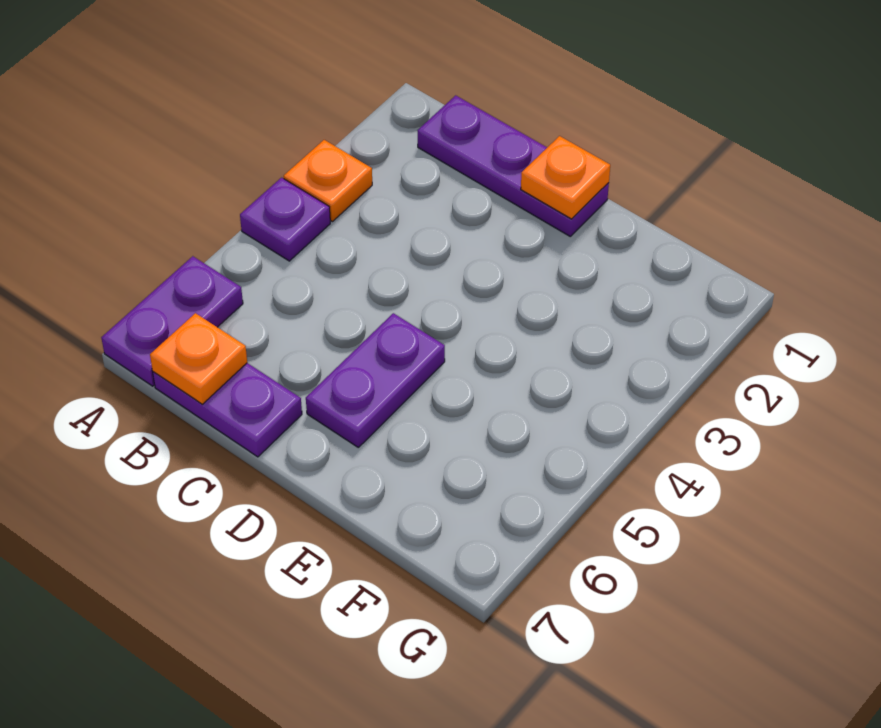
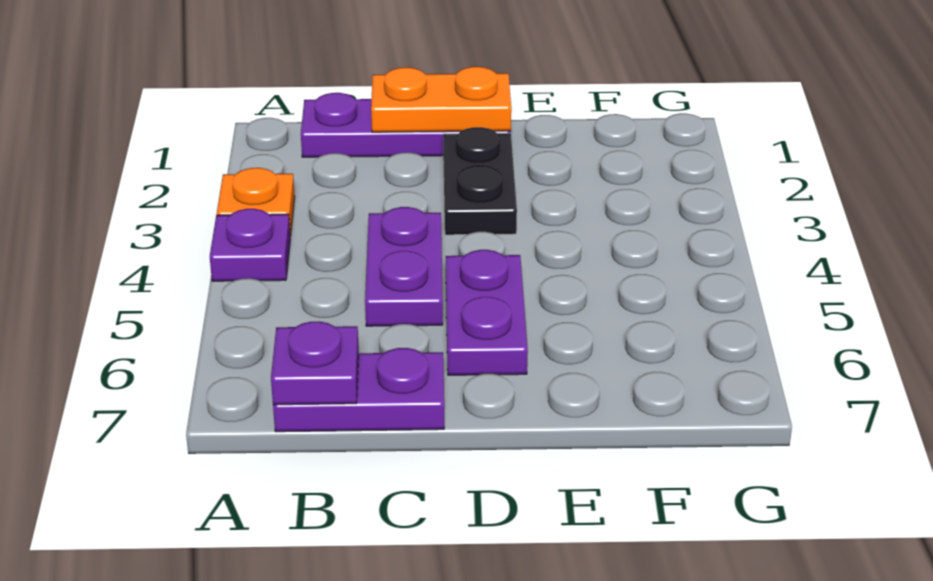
purple plate A6:A7 level 1 -> purple plate C4:C5 level 1
orange plate B7 level 2 -> purple plate B7 level 2
orange plate D1 level 2 -> orange plate C1:D1 level 2
none -> black plate D2:D3 level 1

